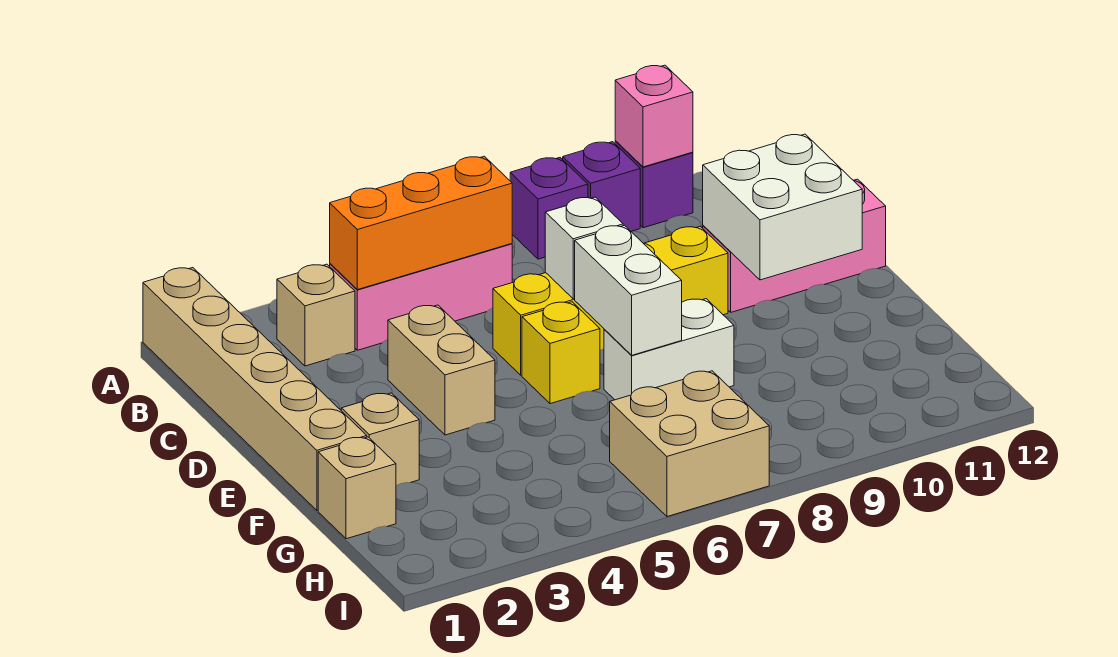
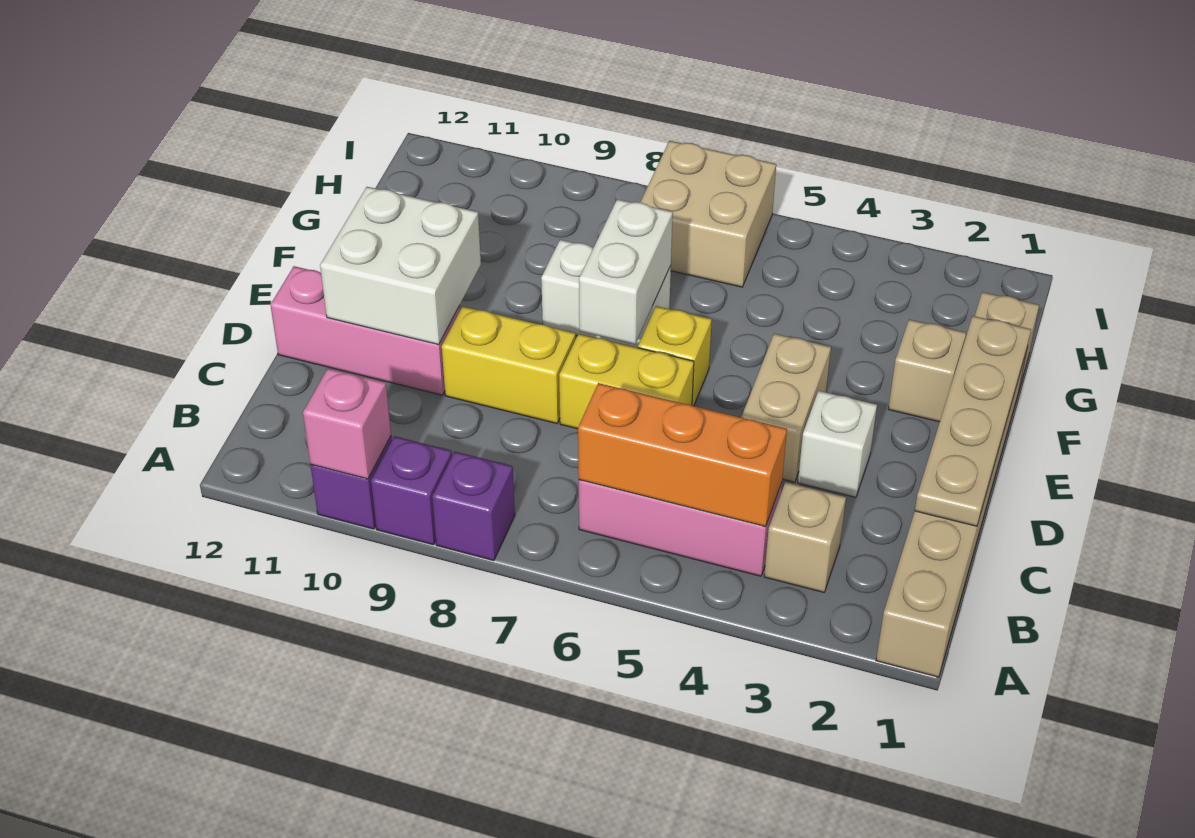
none -> tan plate C1:F1 level 2
white brick D7 level 2 -> white brick D3 level 1

